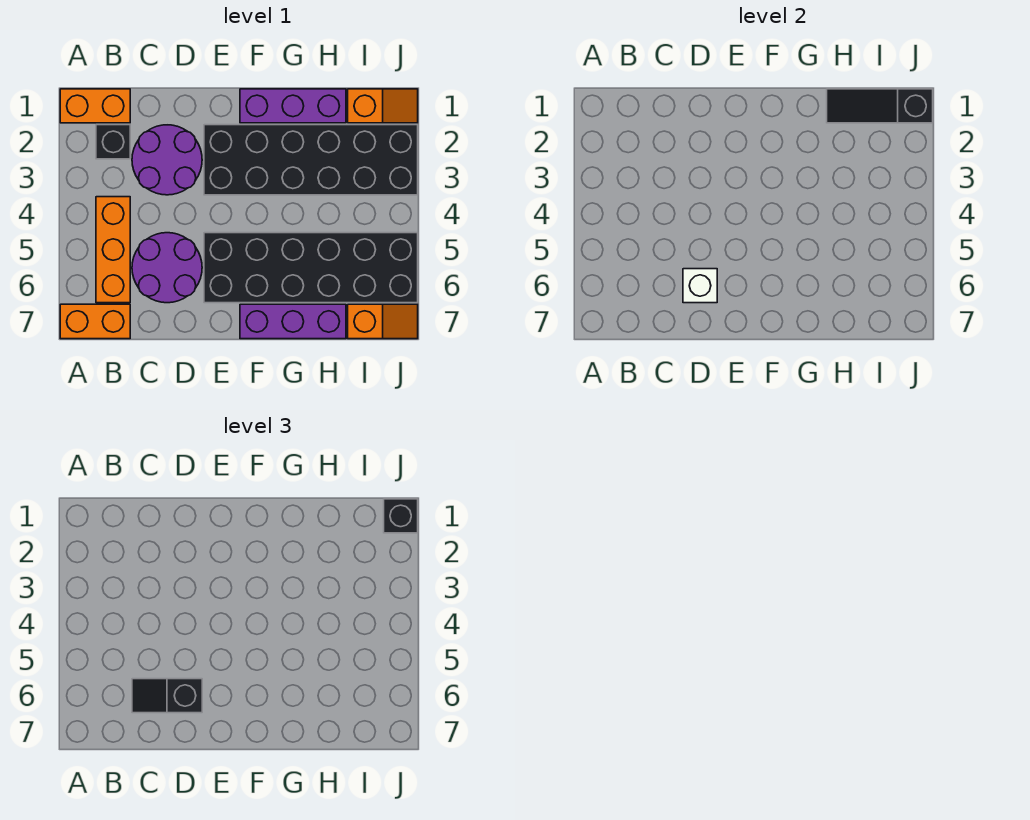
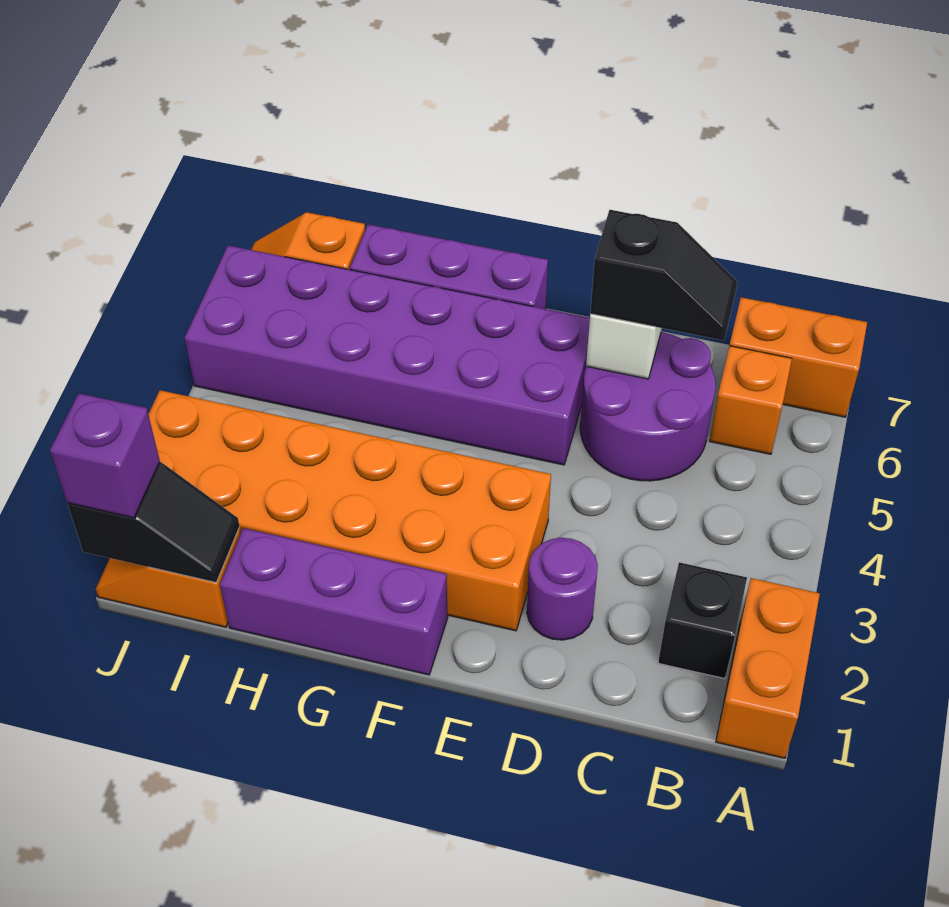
orange brick A1:B1 level 1 -> orange brick A1:A2 level 1
orange brick B4:B6 level 1 -> orange brick B6 level 1
purple round brick C2:D3 level 1 -> purple round brick D2 level 1
black brick E2:J3 level 1 -> orange brick E2:J3 level 1
black brick E5:J6 level 1 -> purple brick E5:J6 level 1
black slope H1:J1 level 2 top J -> black slope I1:J1 level 2 top J
black brick J1 level 3 -> purple brick J1 level 3

